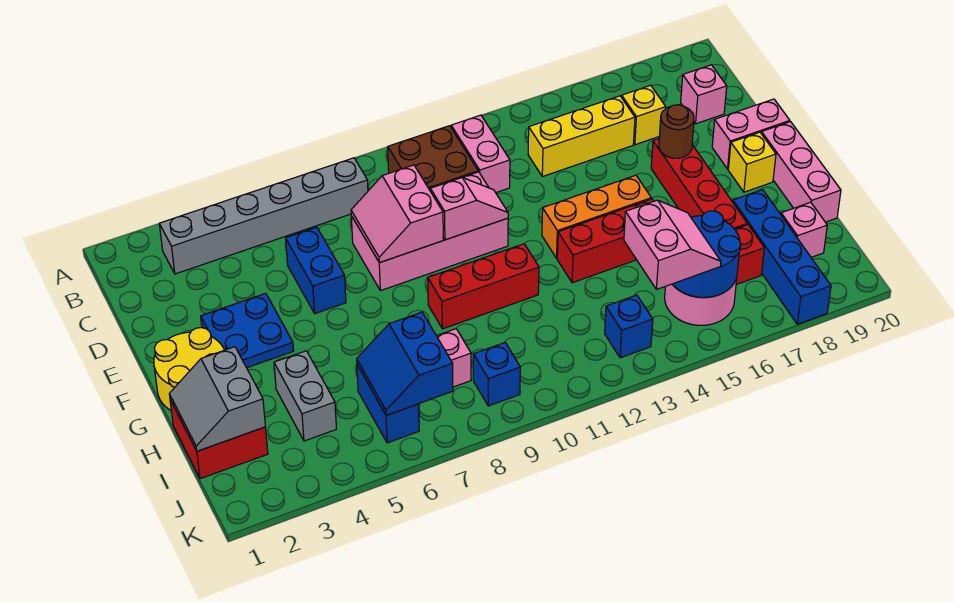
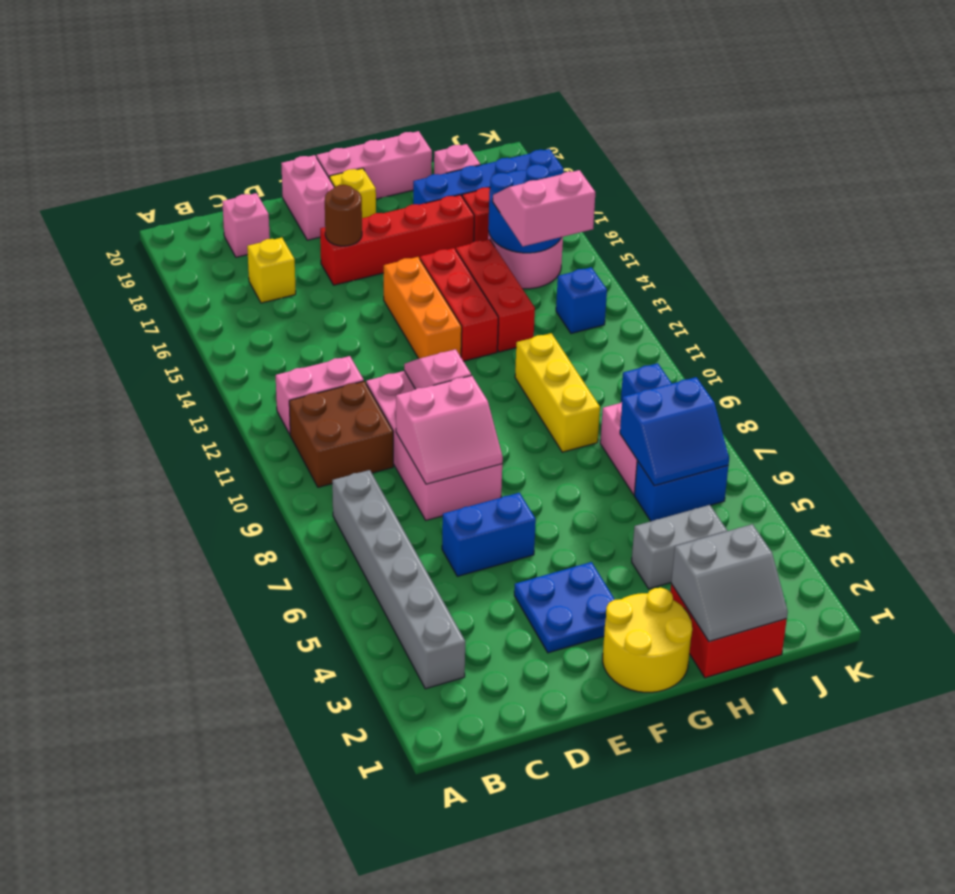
yellow brick C14:C16 level 1 -> yellow brick H9:H11 level 1
red brick G9:G11 level 1 -> red brick H13:H15 level 1

